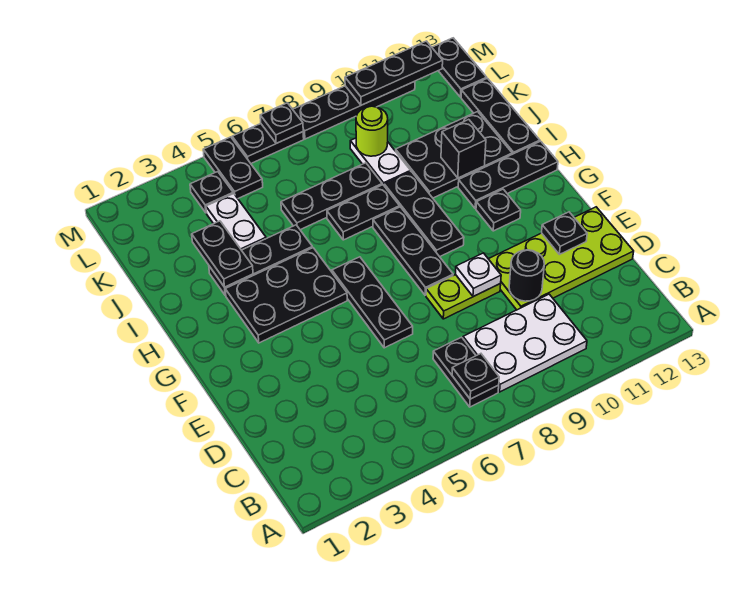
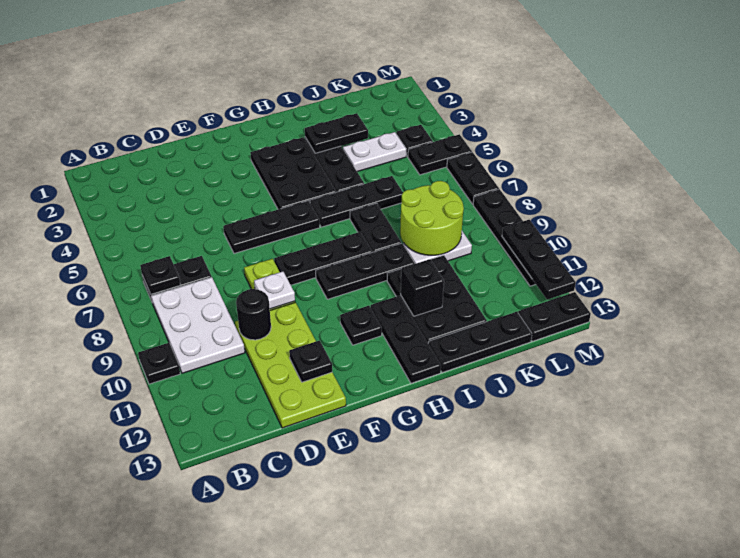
black plate J6:J8 level 1 -> black plate H6:J6 level 1
lime round brick K9 level 2 -> lime round brick J8:K9 level 2
black plate M7 level 2 -> black plate A10 level 1

